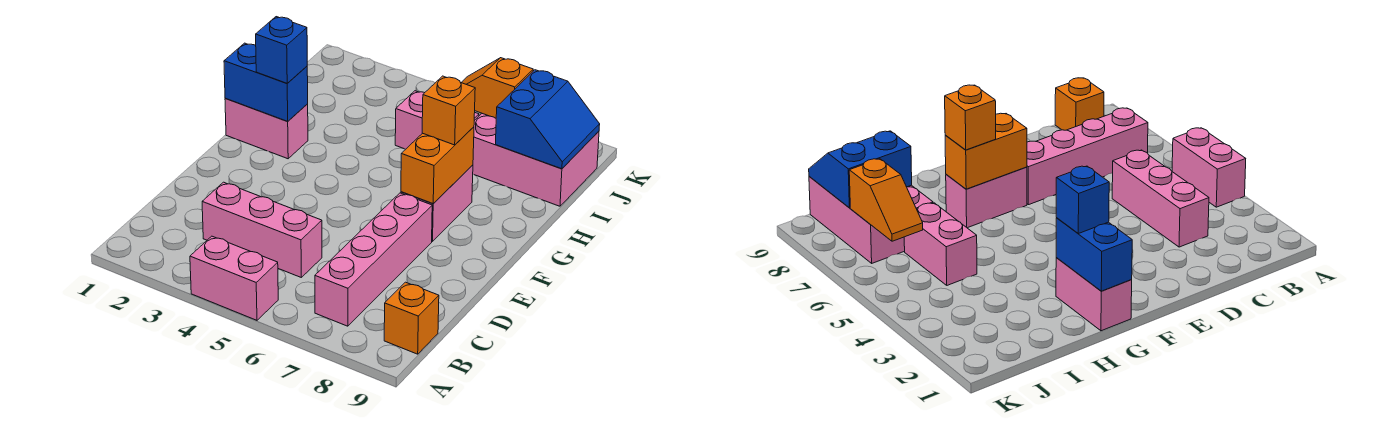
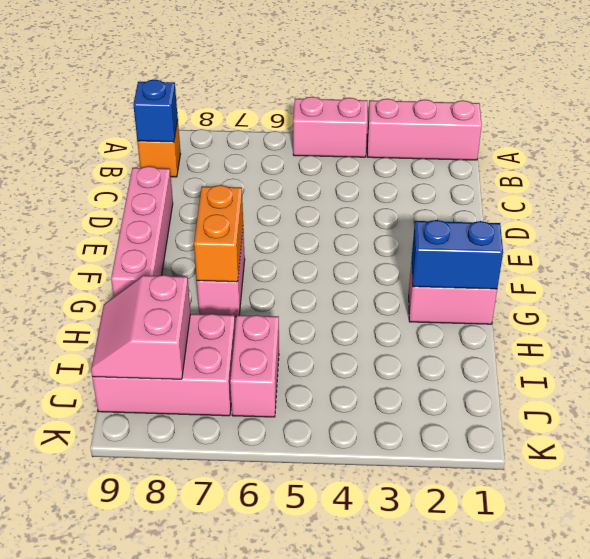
pink brick B7:E7 level 1 -> pink brick D9:G9 level 1
pink brick C3:C5 level 1 -> pink brick A1:A3 level 1
blue brick G2 level 3 -> blue brick B9 level 2
orange brick G7 level 3 -> none
pink brick I5:I6 level 1 -> pink brick I6:J6 level 1
blue slope I8:J9 level 2 top 8 -> pink slope I8:J9 level 2 top 8
orange slope J6:J7 level 2 top 7 -> none

